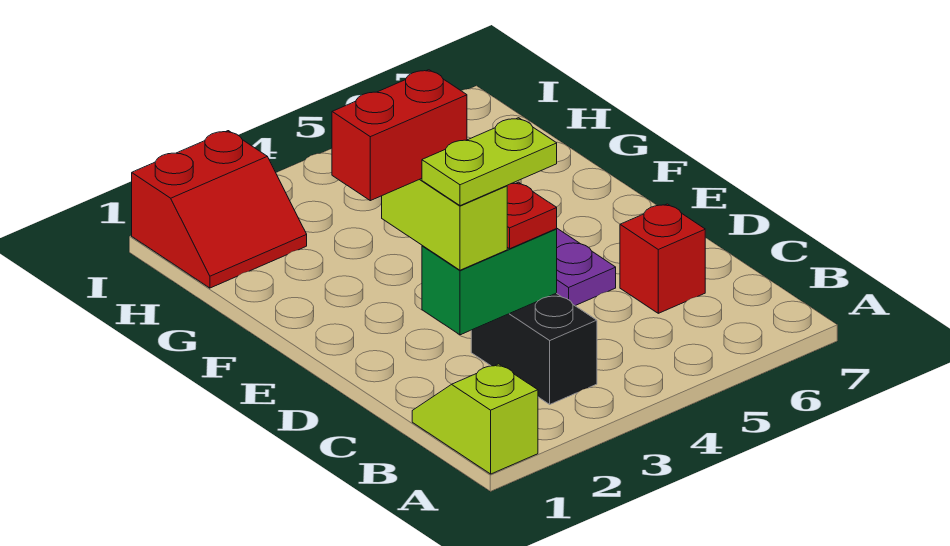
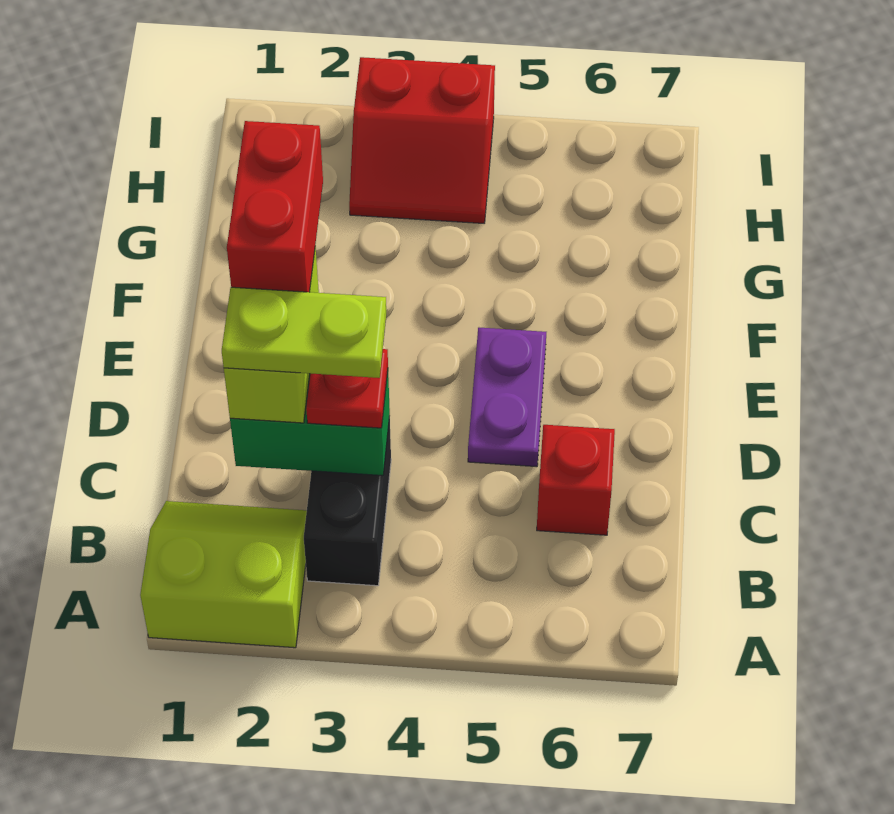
lime slope A1:B1 level 1 top A -> lime slope A1:B2 level 1 top A
red brick D1:D2 level 4 -> red brick D2:E2 level 4
red slope H1:I2 level 1 top I -> red slope H3:I4 level 1 top I

